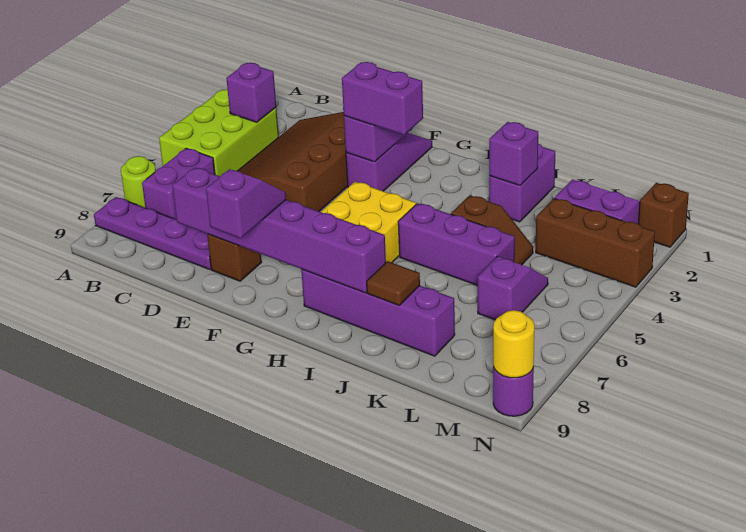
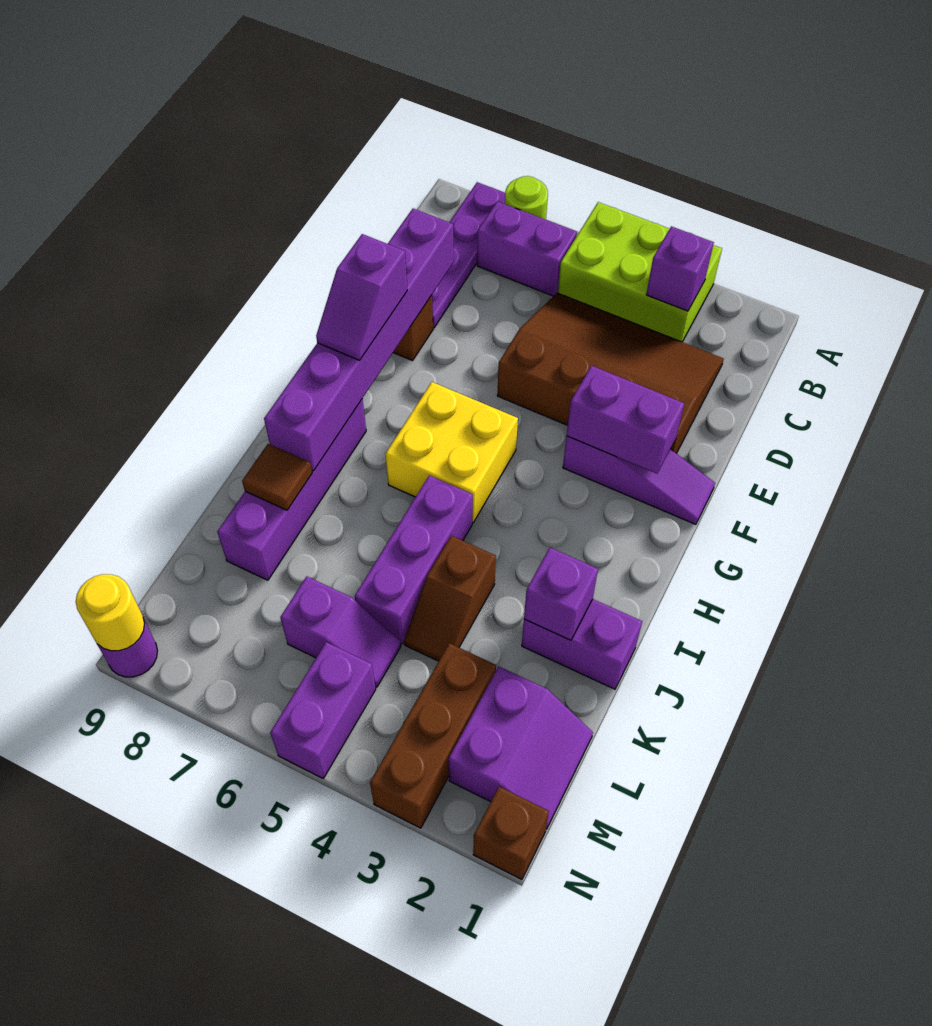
purple brick F3:G3 level 3 -> purple brick M5:N5 level 1
purple slope F8:F9 level 3 top 9 -> purple slope F8:G8 level 3 top F

